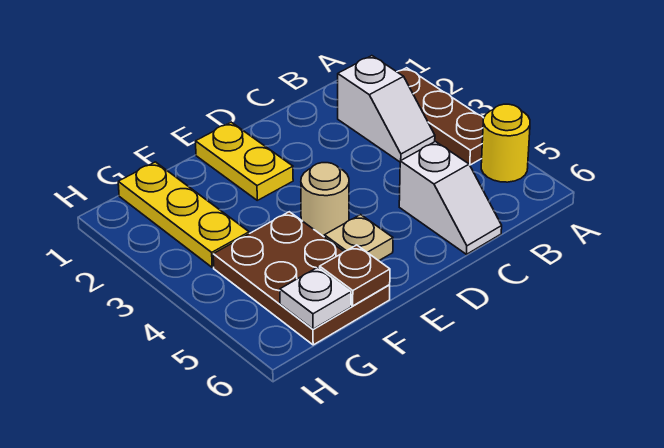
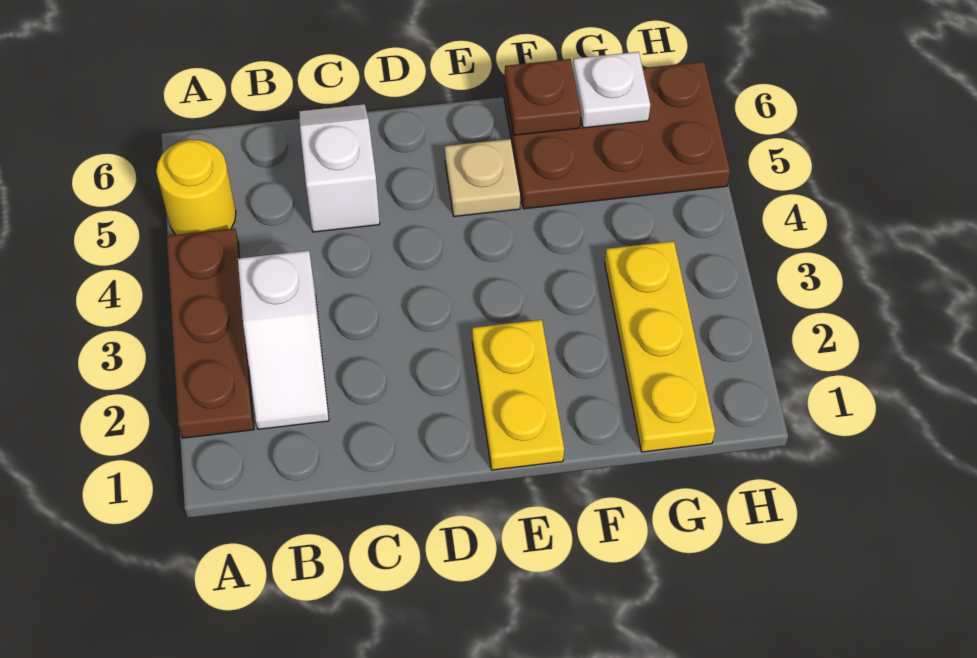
white slope B2:B3 level 1 top 2 -> white slope B2:B3 level 1 top 3
tan round brick E4 level 1 -> none
brown plate F4:G6 level 1 -> brown plate F5:H6 level 1

